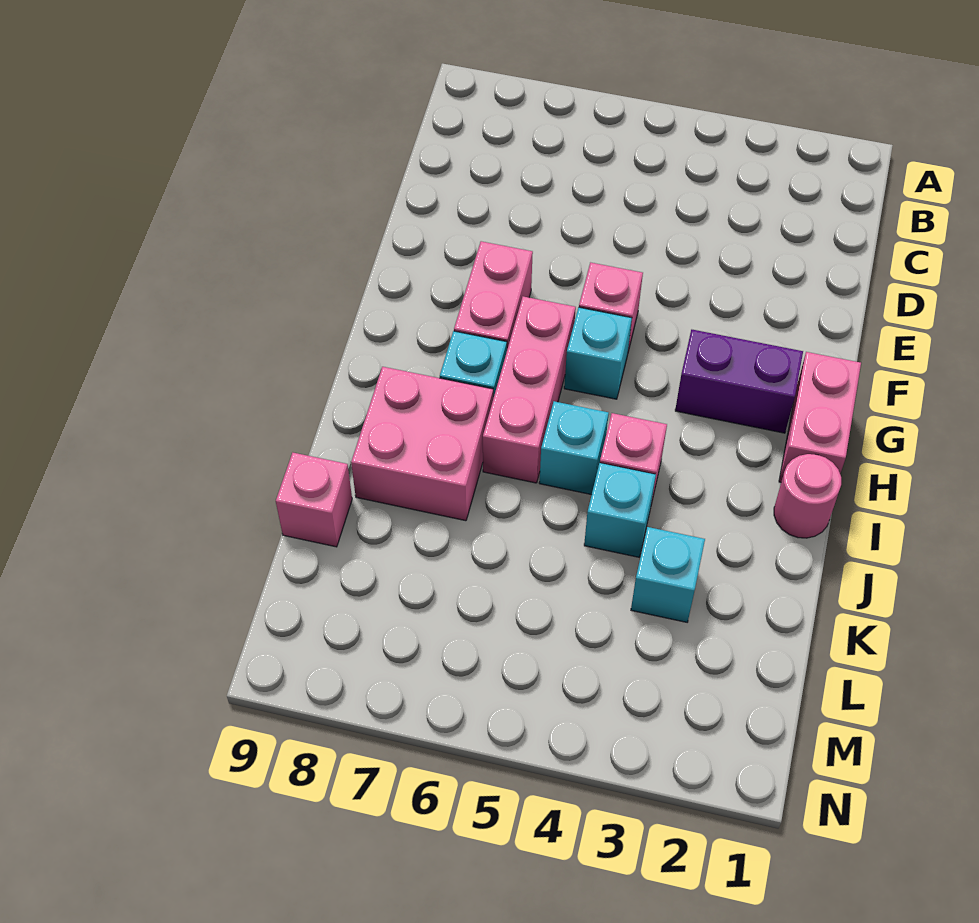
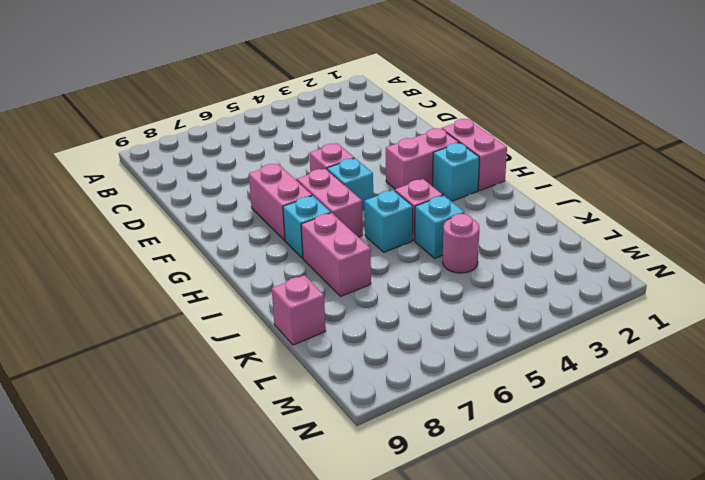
purple brick G2:G3 level 1 -> pink brick G2:G3 level 1
pink brick G6:I6 level 1 -> pink brick G6:H6 level 1
pink round brick I1 level 1 -> pink round brick K4 level 1
pink brick I7:J8 level 1 -> pink brick I7:J7 level 1
cyan brick K3 level 1 -> cyan brick H2 level 1

